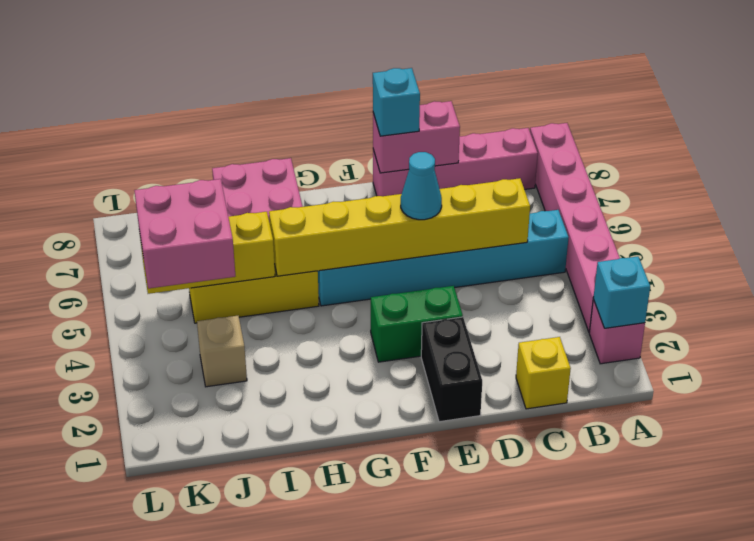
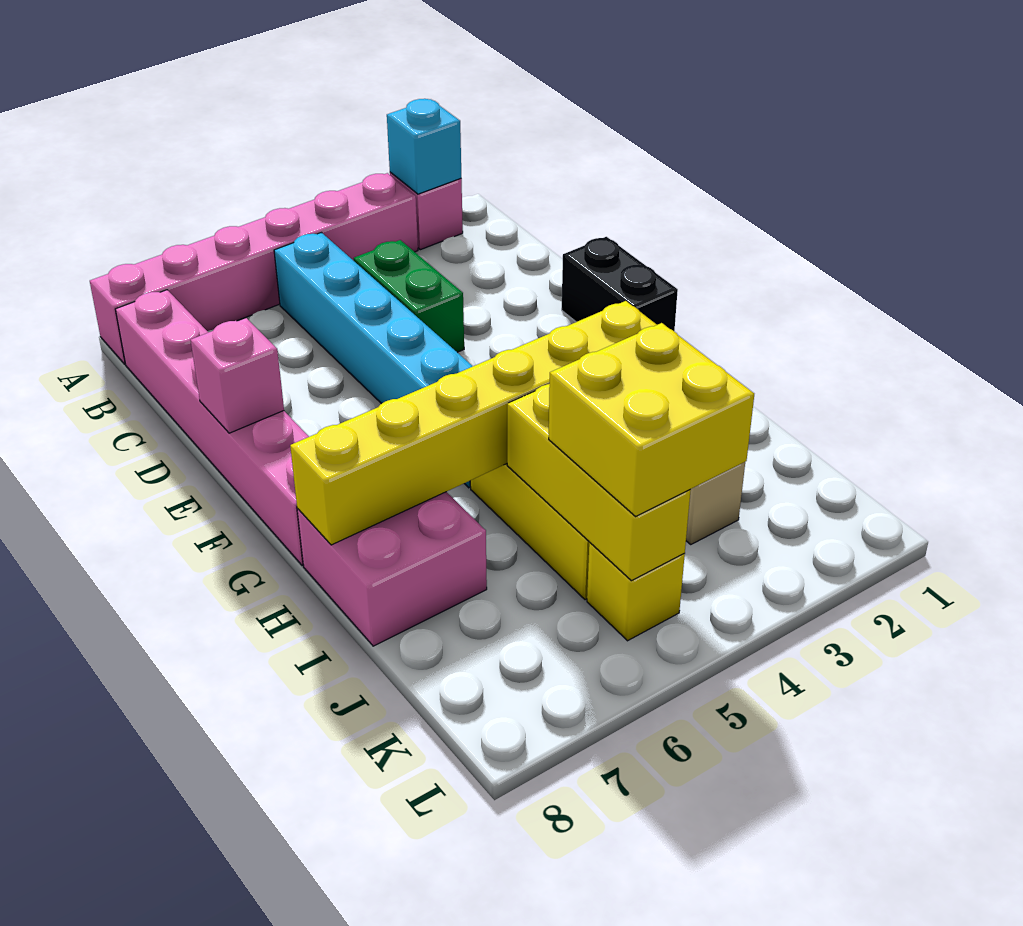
pink brick B8:E8 level 1 -> pink brick B8:G8 level 1
yellow brick C1 level 1 -> yellow brick K5 level 1
yellow brick C5:H5 level 2 -> yellow brick H3:H8 level 2
pink brick D8:E8 level 2 -> pink brick E8 level 2
black brick E1:E2 level 1 -> black brick E1:F1 level 1
green brick E3:F3 level 1 -> green brick C4:D4 level 1
cyan cone E5 level 3 -> none
cyan brick E8 level 3 -> none
pink brick J4:K5 level 3 -> yellow brick J4:K5 level 3

